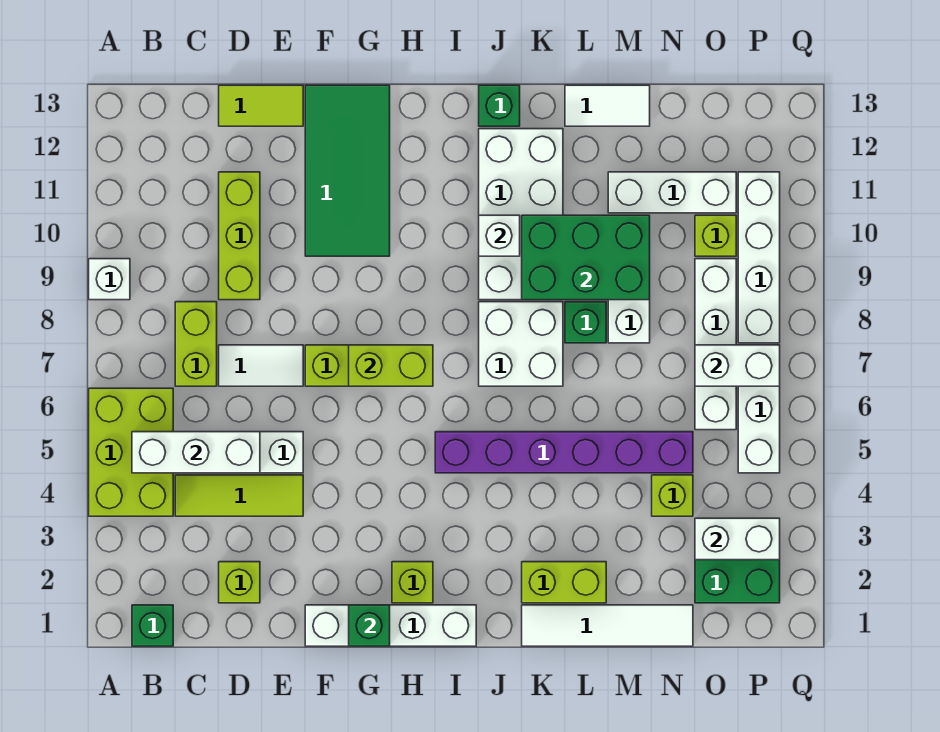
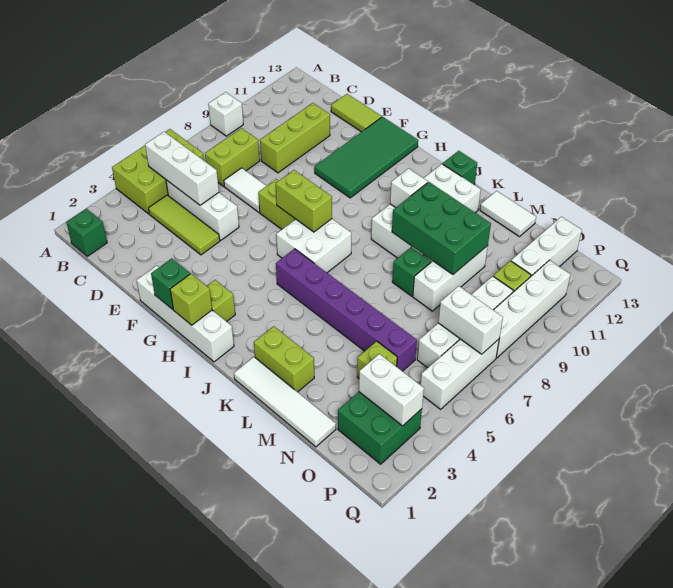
lime brick D2 level 1 -> lime brick H1 level 2
white brick J7:K8 level 1 -> white brick H6:I7 level 1
white brick M11:O11 level 1 -> white brick O11:O13 level 1

